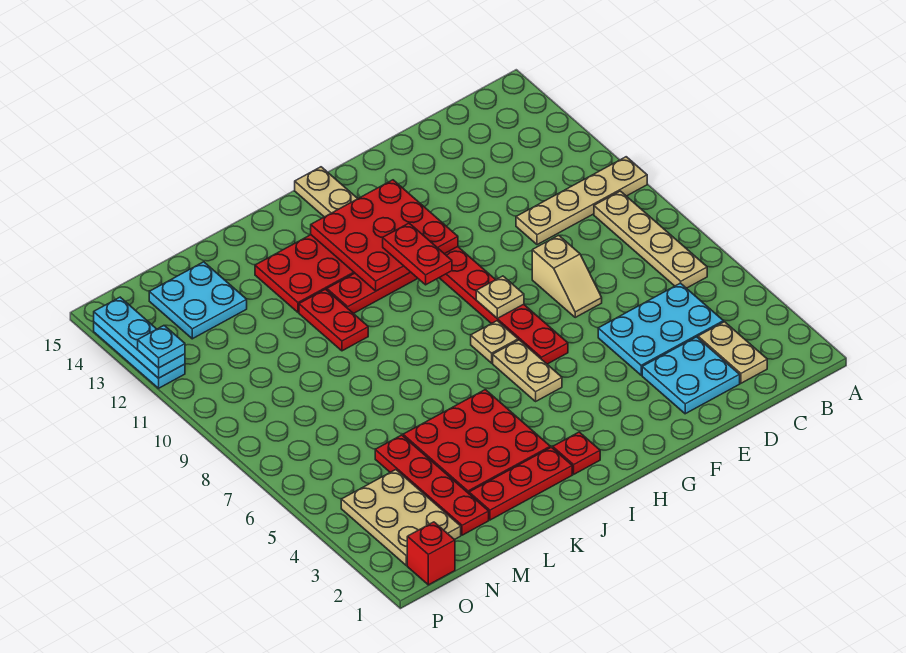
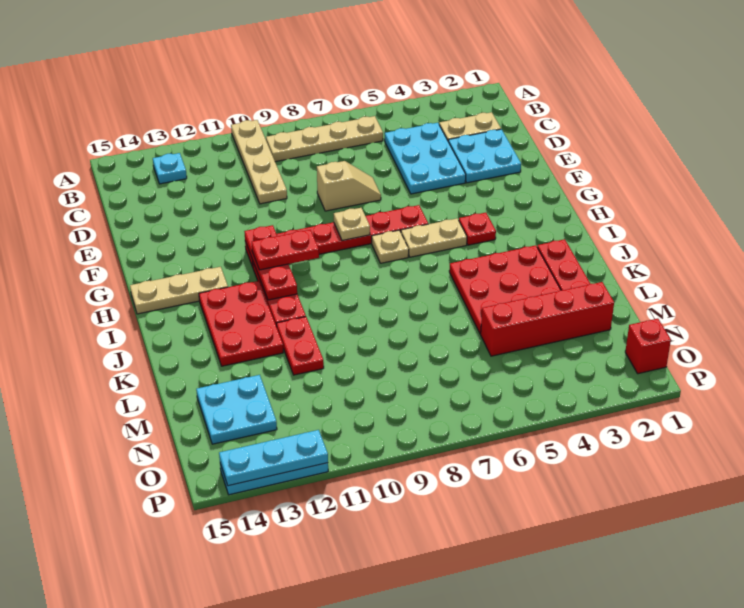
red plate G11:I13 level 2 -> red plate G11:I11 level 2
red plate I2 level 1 -> red plate H4 level 1
red plate K10:K11 level 1 -> red plate K11:L11 level 1
red plate M2:M5 level 1 -> red brick M2:M5 level 1
tan plate N2:O4 level 1 -> none
cyan plate P12 level 3 -> cyan plate B13 level 1

